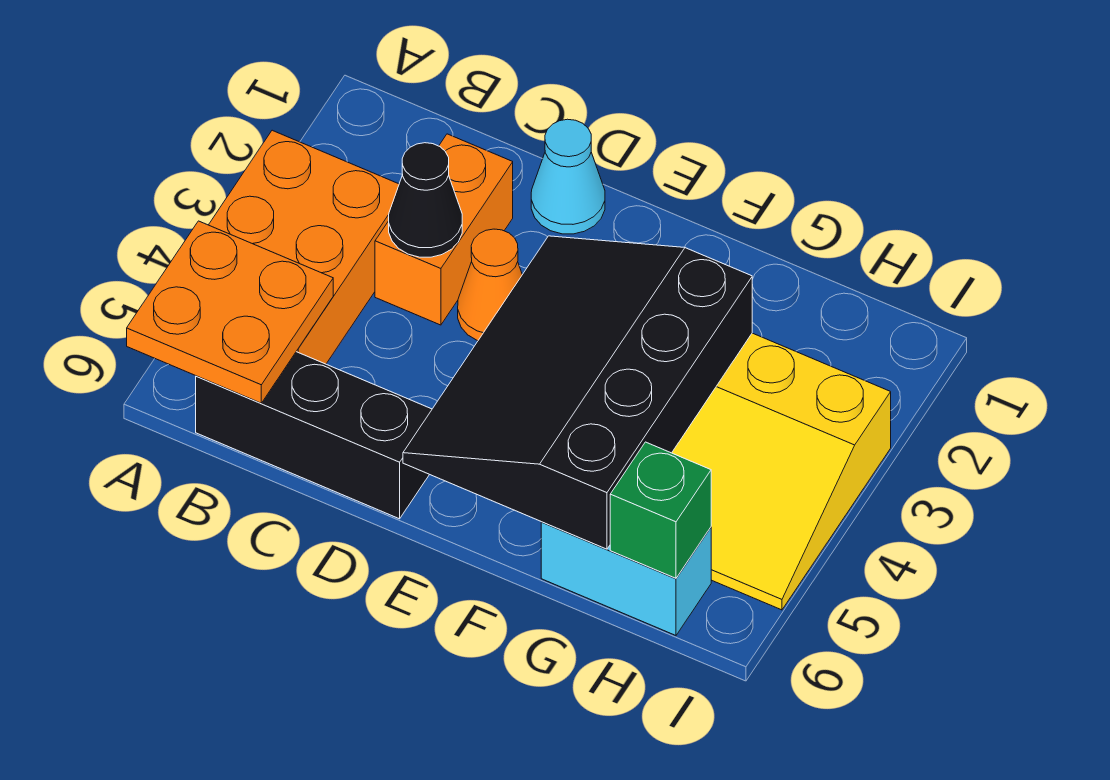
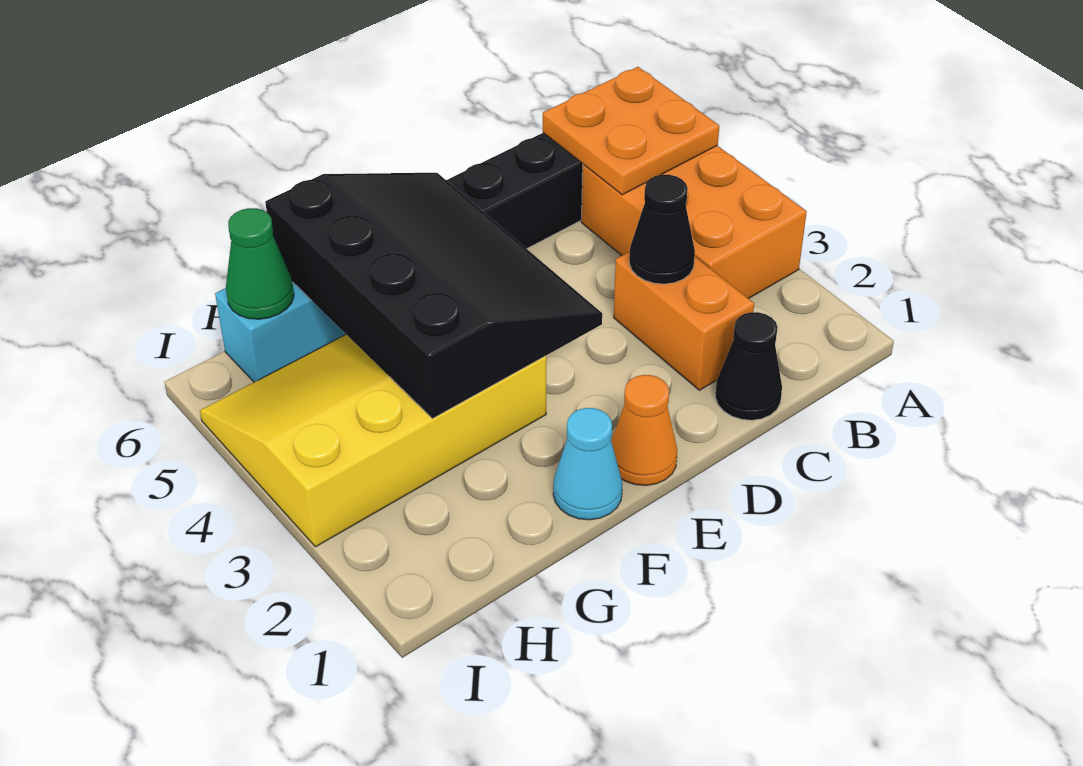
none -> black cone C1 level 1
cyan cone D1 level 1 -> cyan cone F1 level 1
orange cone D3 level 1 -> orange cone E1 level 1
green brick H6 level 2 -> green cone H6 level 2

